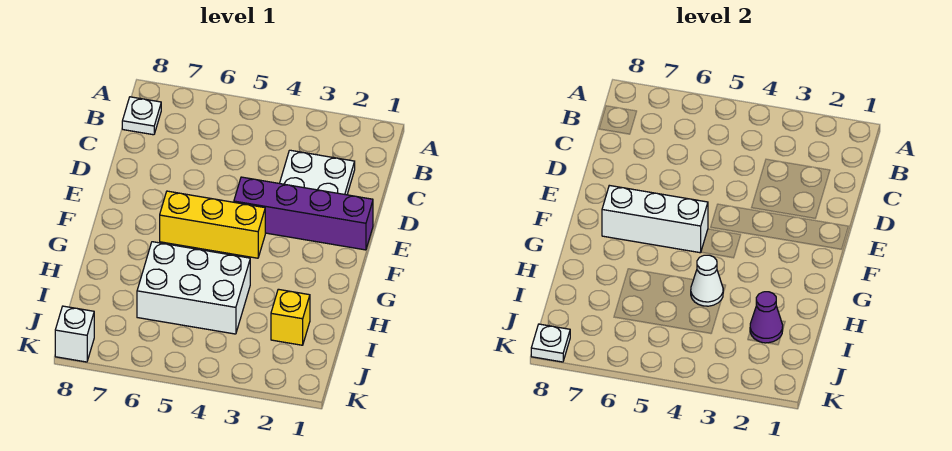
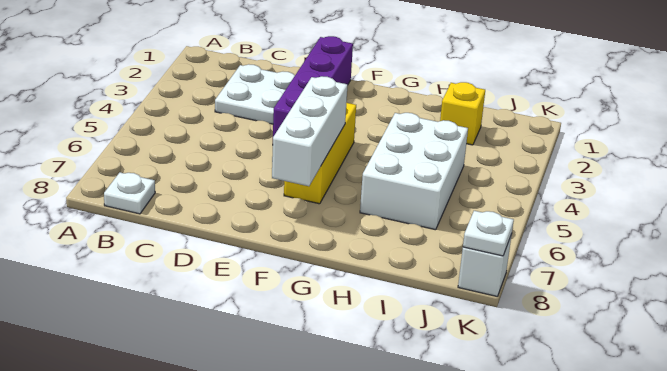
white cone H4 level 2 -> none
purple cone I2 level 2 -> none

